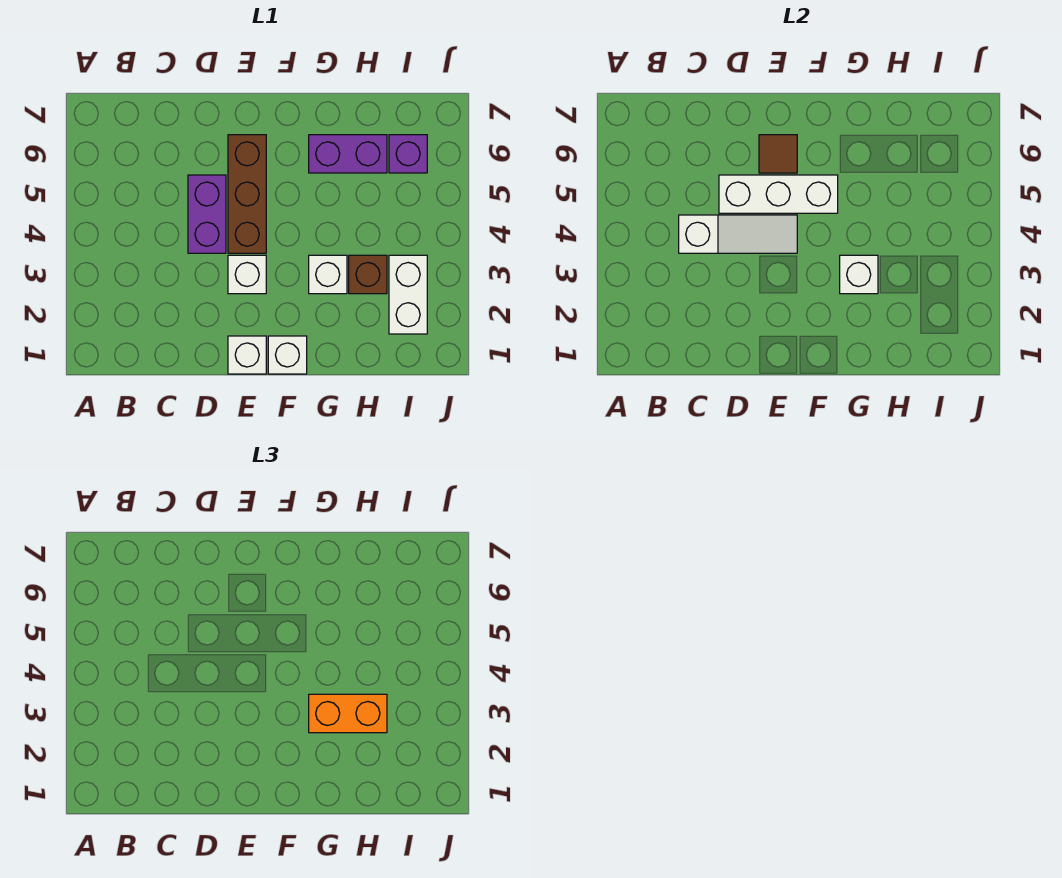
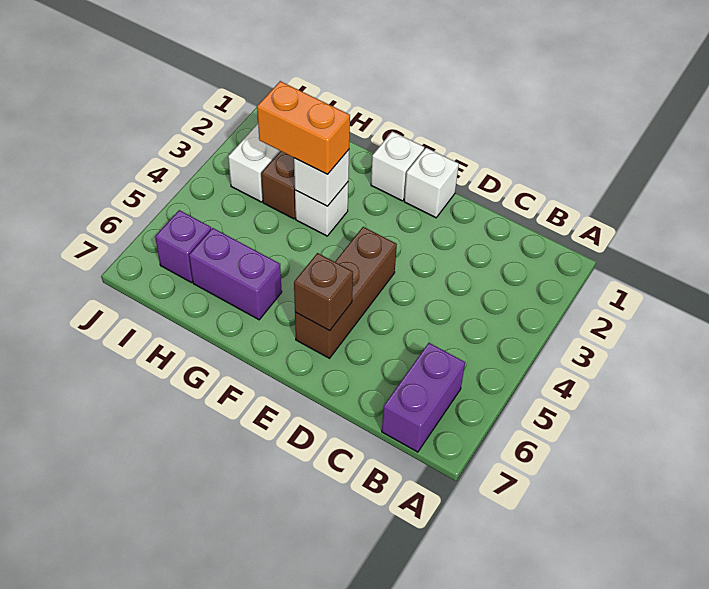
white slope C4:E4 level 2 top C -> none
purple brick D4:D5 level 1 -> purple brick B6:B7 level 1
white brick D5:F5 level 2 -> none
white brick E3 level 1 -> none
brown tile E6 level 2 -> brown brick E6 level 2

